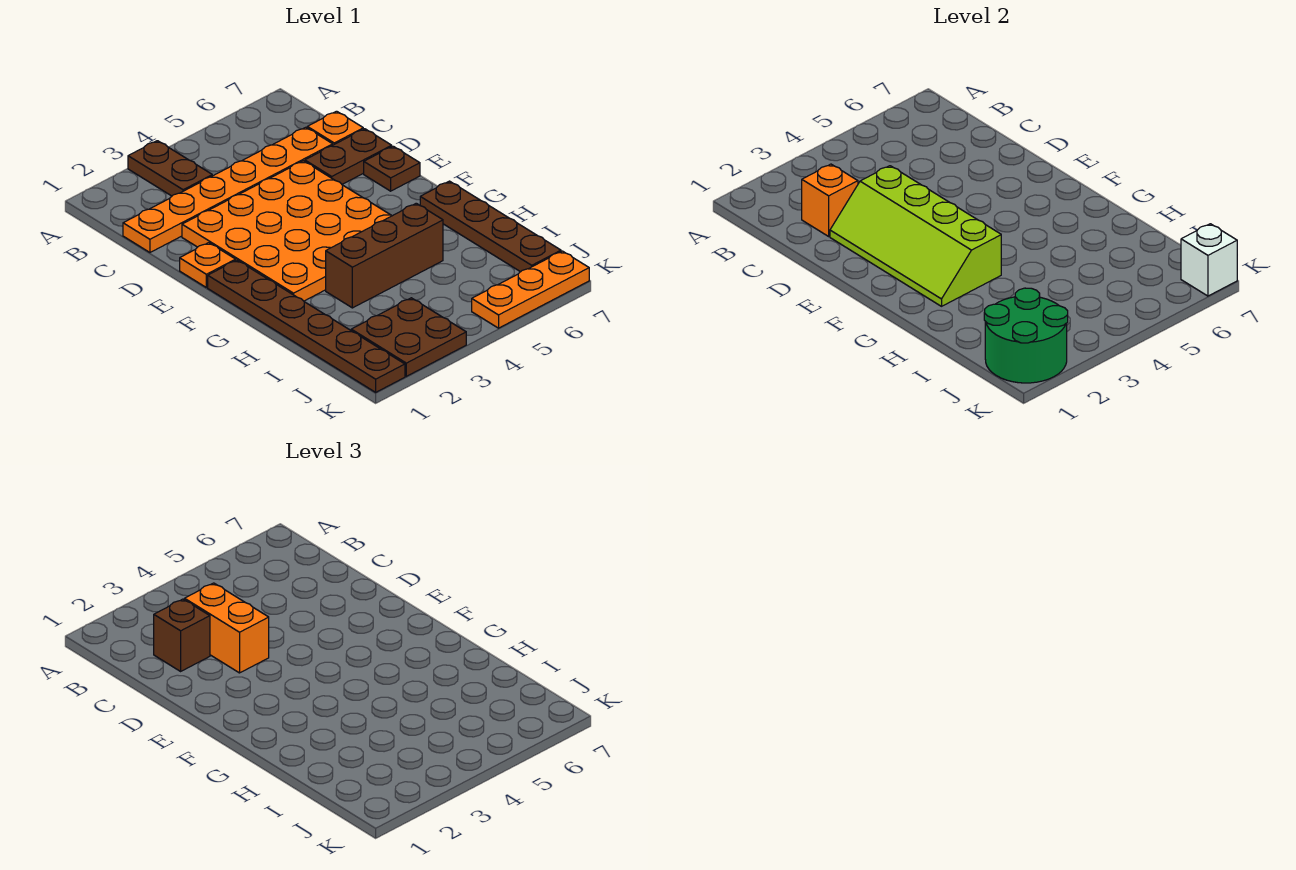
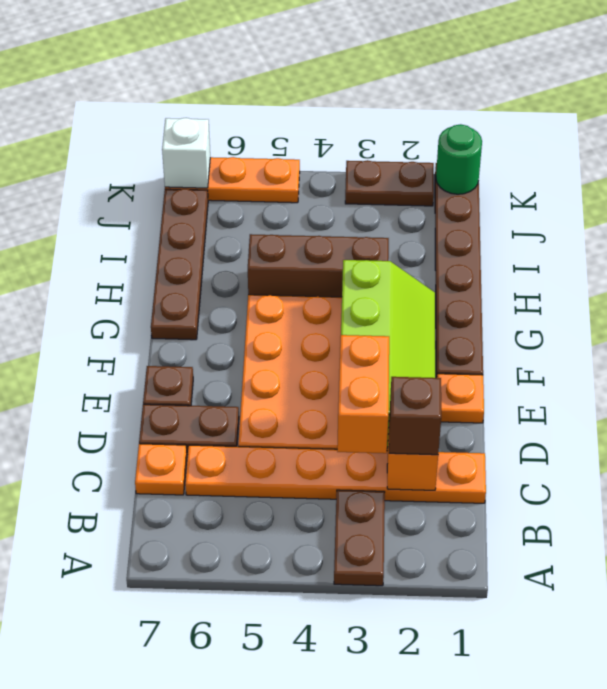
green round brick J1:K2 level 2 -> green round brick K1 level 2
brown plate J2:K3 level 1 -> brown plate K2:K3 level 1

